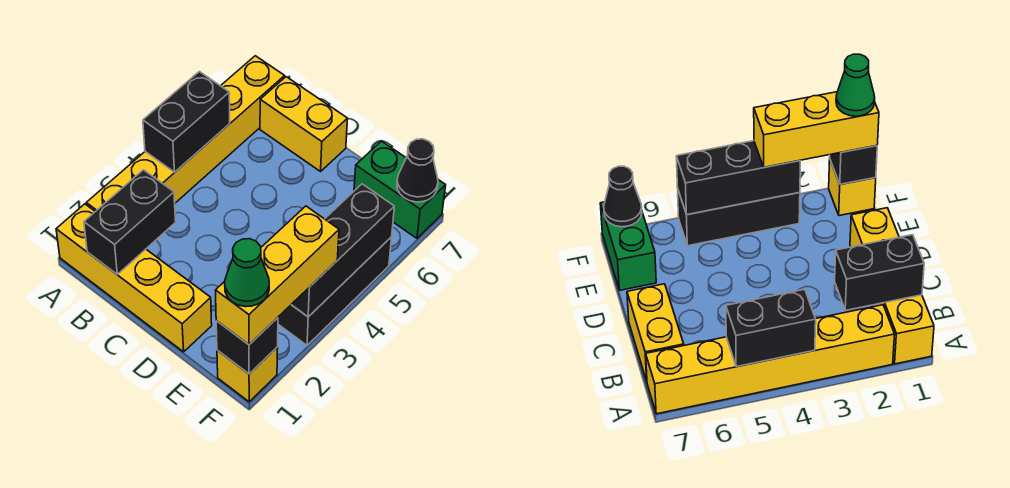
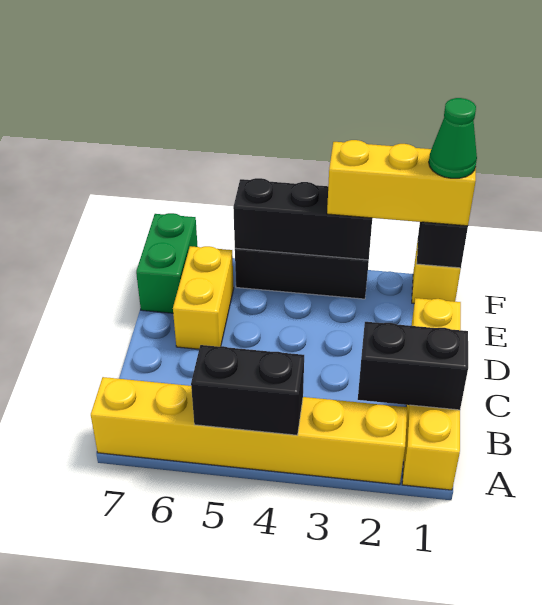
yellow brick B7:C7 level 1 -> yellow brick D6:E6 level 1
black cone F7 level 2 -> none

